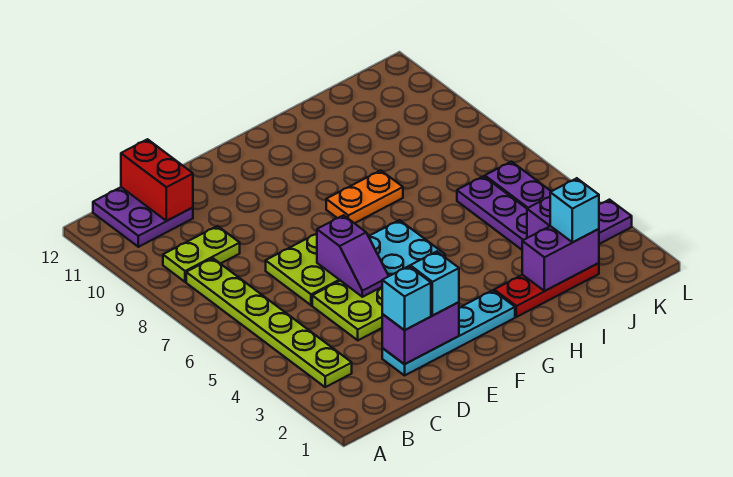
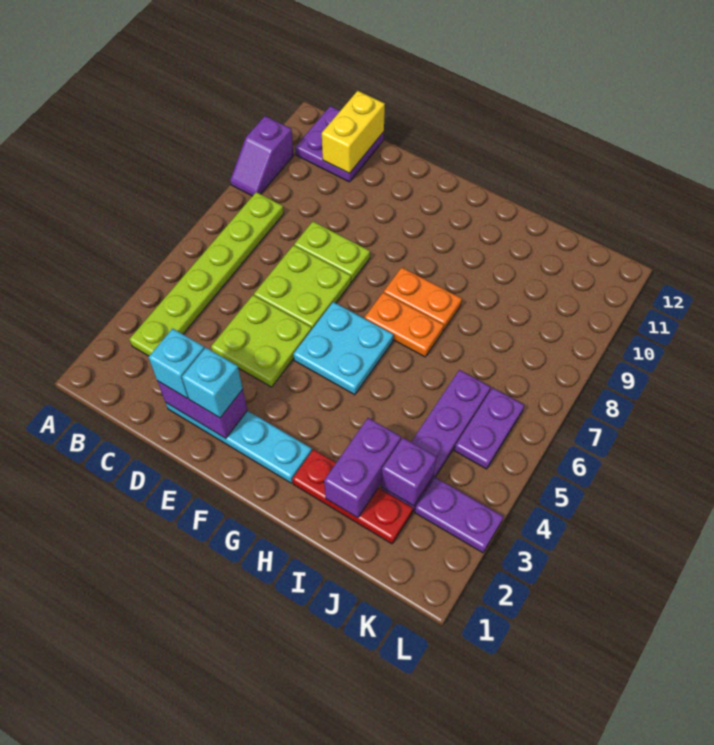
lime plate B9:C9 level 1 -> lime plate D8:E8 level 1
red brick C11:C12 level 2 -> yellow brick C11:C12 level 2
purple slope E5:E6 level 2 top 6 -> purple slope A9:A10 level 1 top 10
none -> orange plate G7:H7 level 1
purple brick I2:J2 level 2 -> purple brick I2:I3 level 2
cyan brick J2 level 3 -> none

